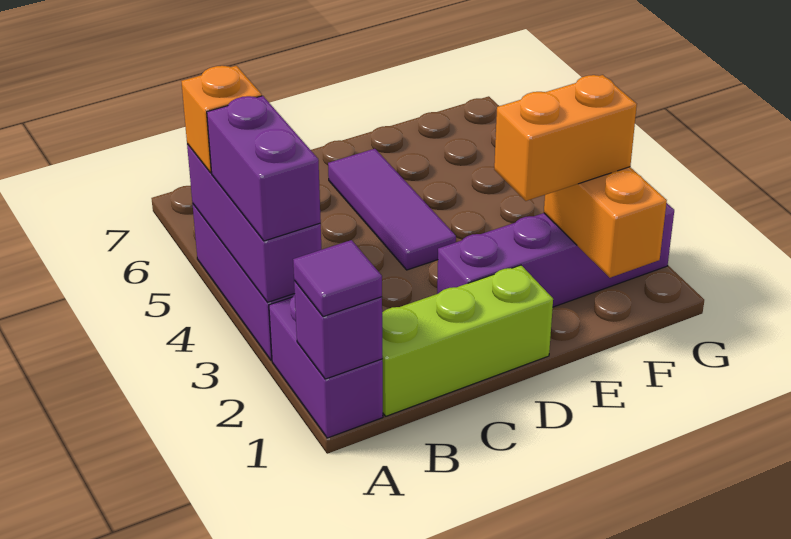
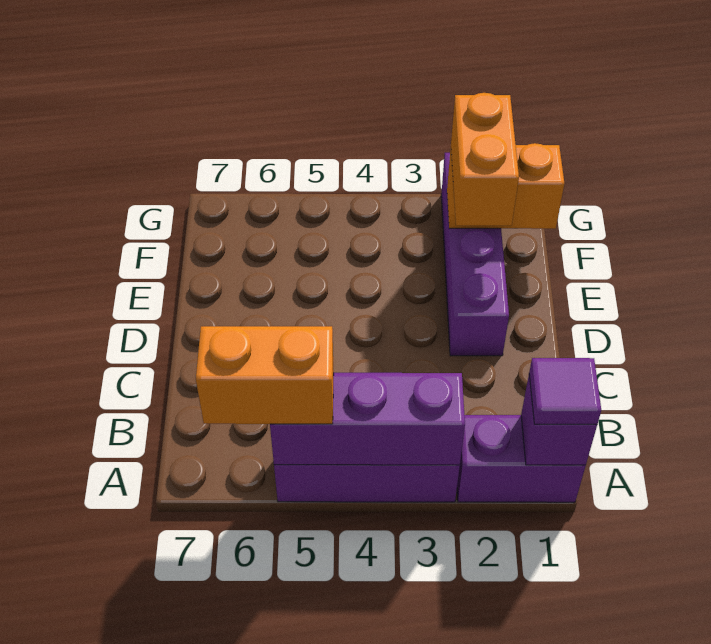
purple brick A3:A4 level 3 -> none
orange brick A5 level 3 -> orange brick A5:A6 level 3
lime brick B1:D1 level 1 -> none
purple tile D4:D6 level 1 -> none

